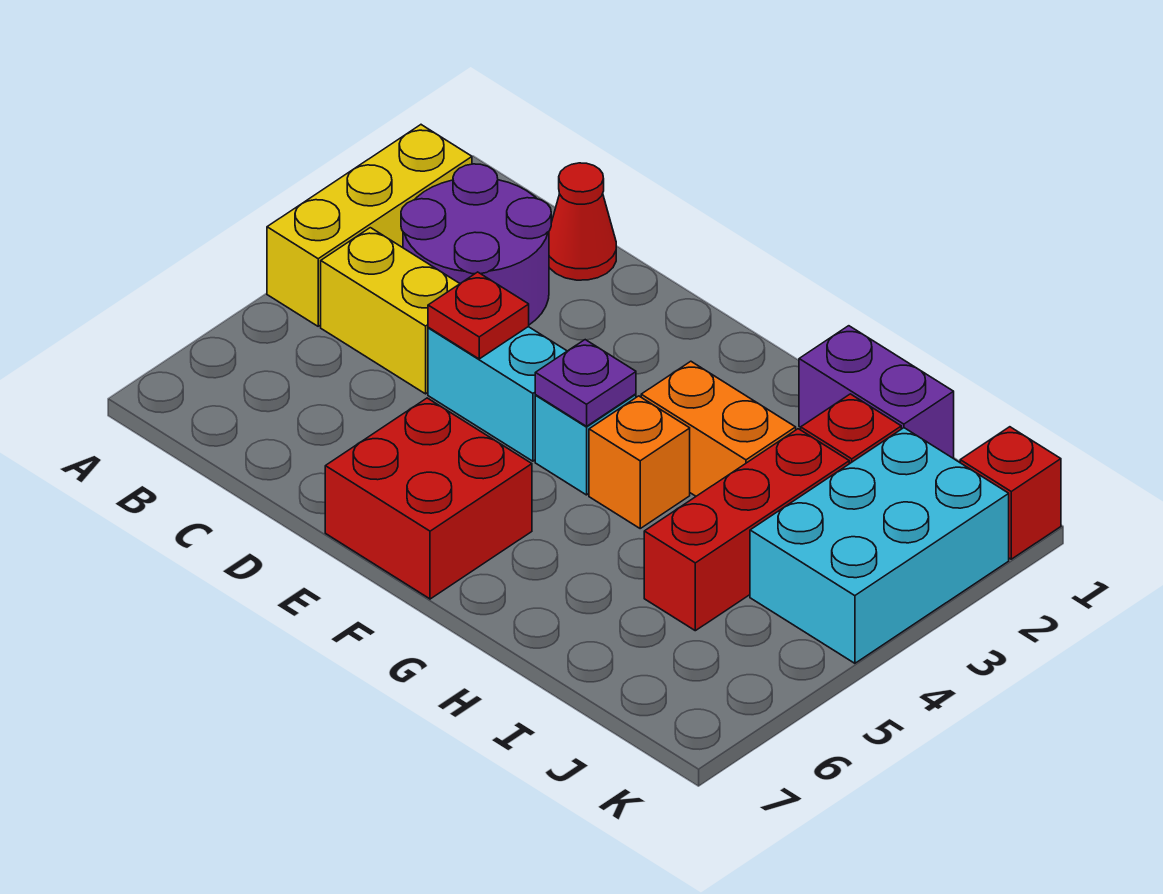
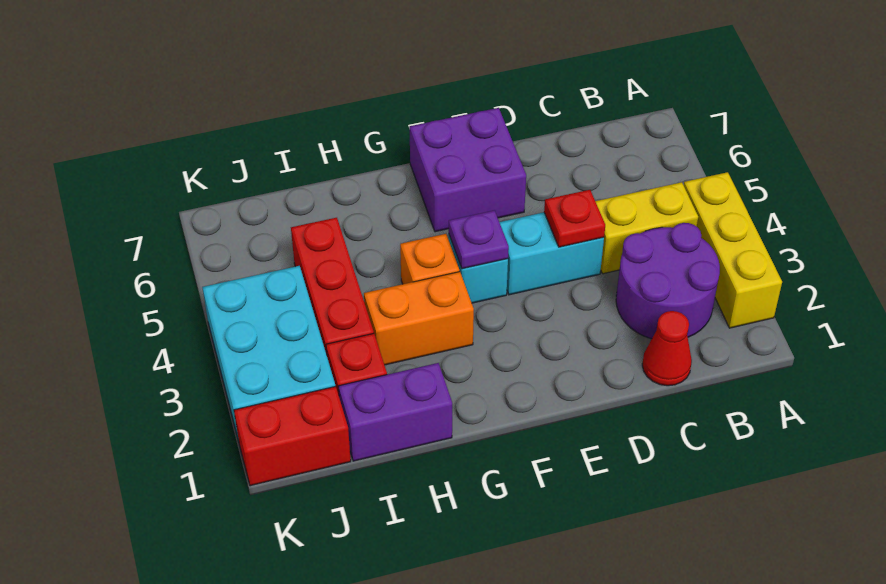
red brick E6:F7 level 1 -> purple brick E6:F7 level 1
red brick K1 level 1 -> red brick J1:K1 level 1

